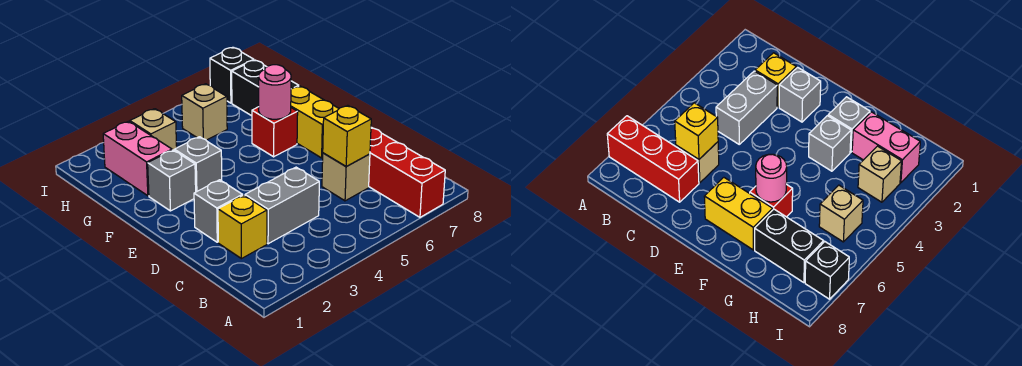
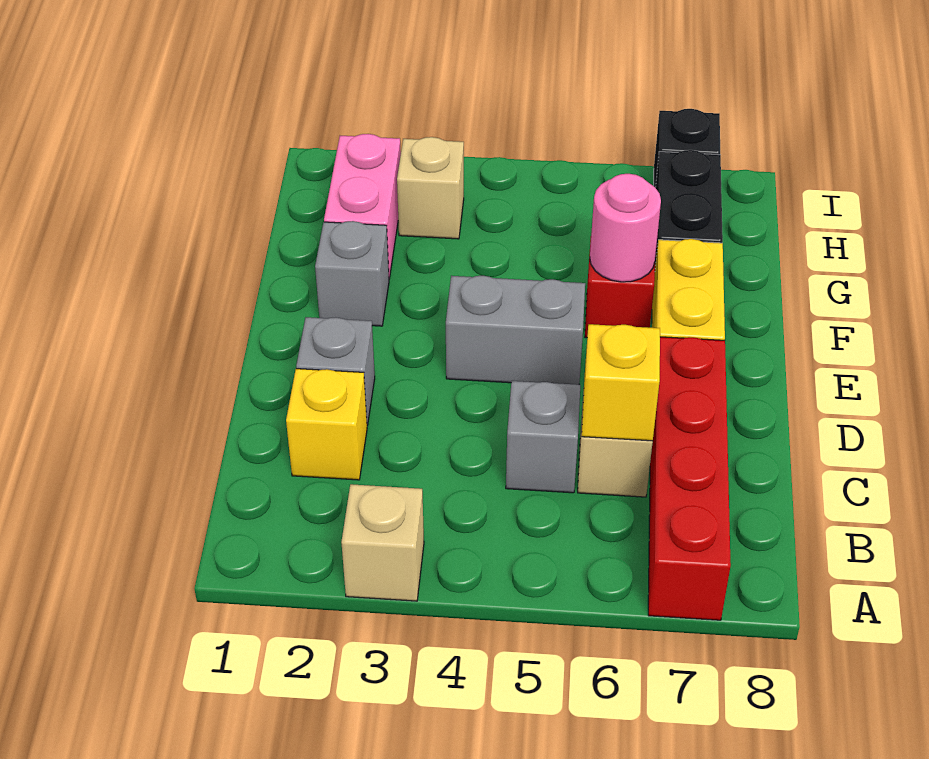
red brick A7:C7 level 1 -> red brick A7:D7 level 1
grey brick C3:C4 level 1 -> grey brick E4:E5 level 1
grey brick F3 level 1 -> grey brick C5 level 1
tan brick H5 level 1 -> tan brick A3 level 1

